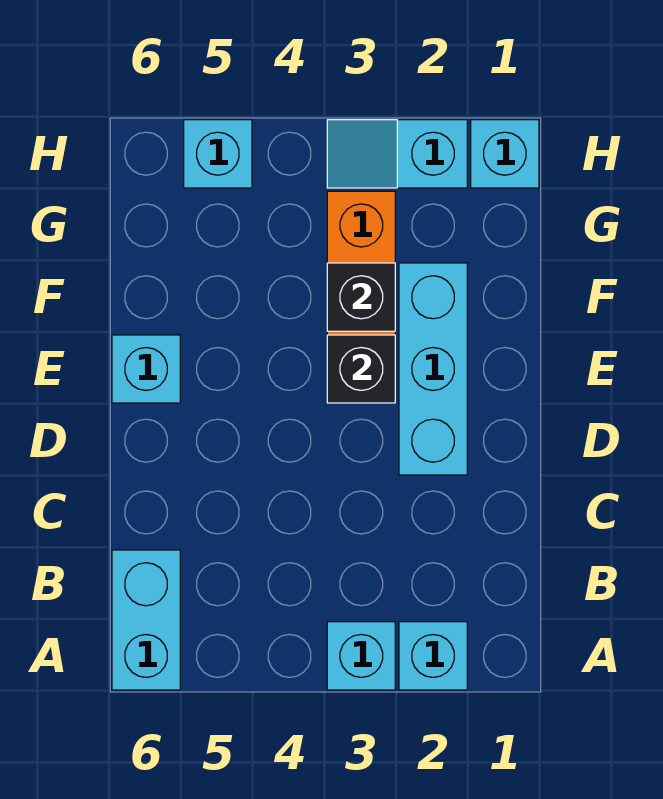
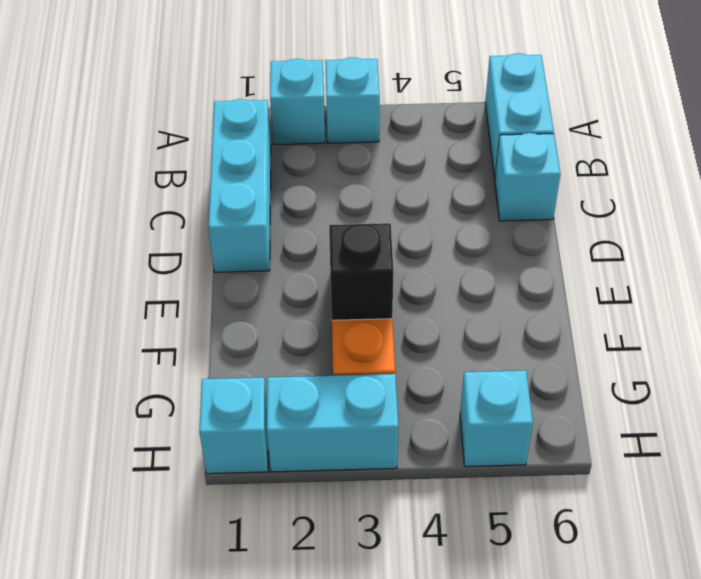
cyan brick D2:F2 level 1 -> cyan brick B1:D1 level 1
black brick E3 level 2 -> none
cyan brick E6 level 1 -> cyan brick C6 level 1
cyan slope H2:H3 level 1 top 2 -> cyan brick H2:H3 level 1

